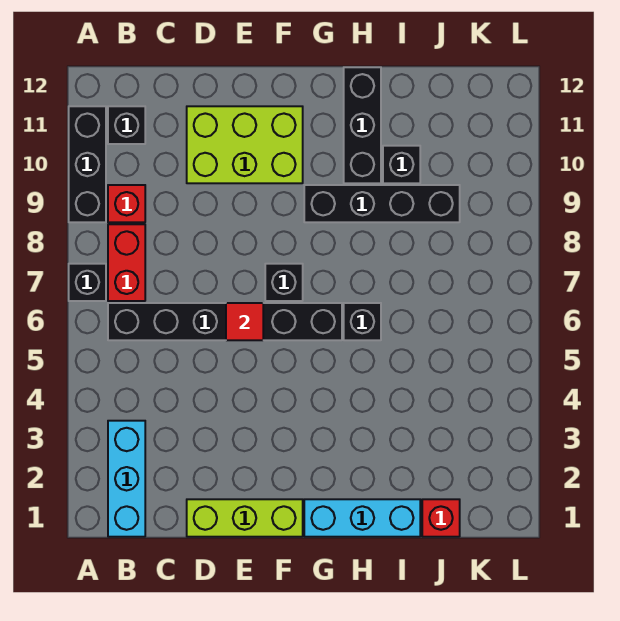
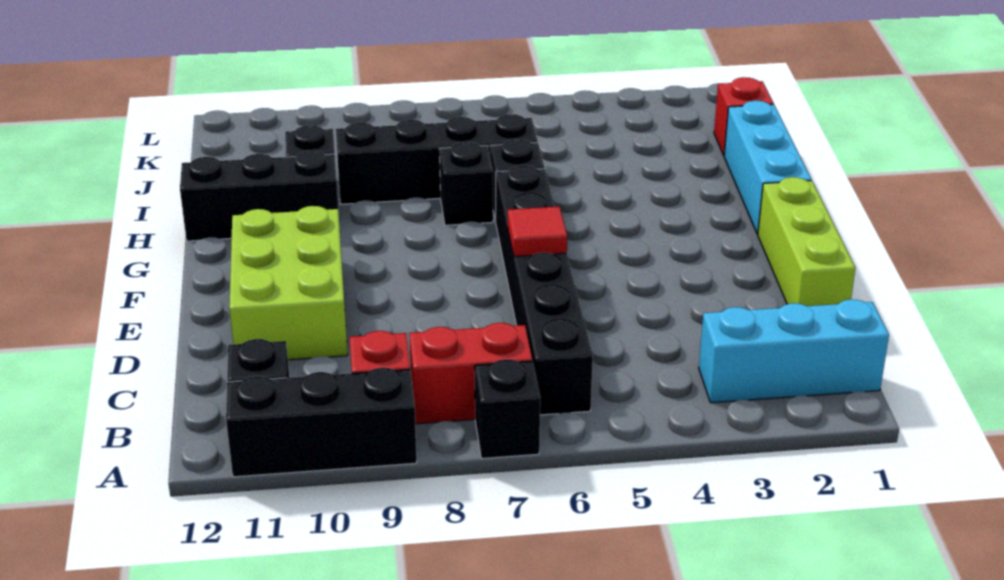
black brick F7 level 1 -> black brick H7 level 1
black brick G9:J9 level 1 -> black brick I6:I9 level 1

